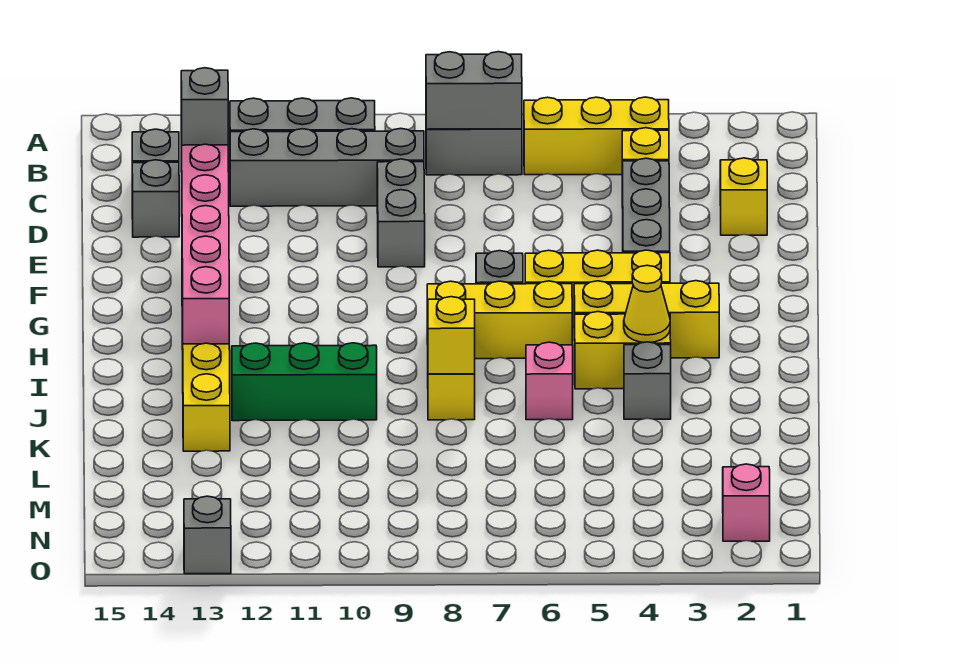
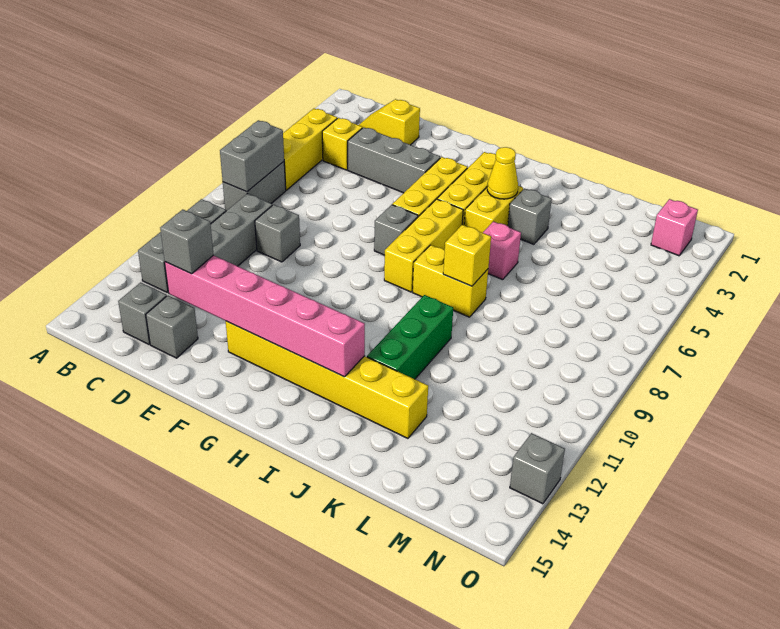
grey brick D9:E9 level 1 -> grey brick D9 level 1

